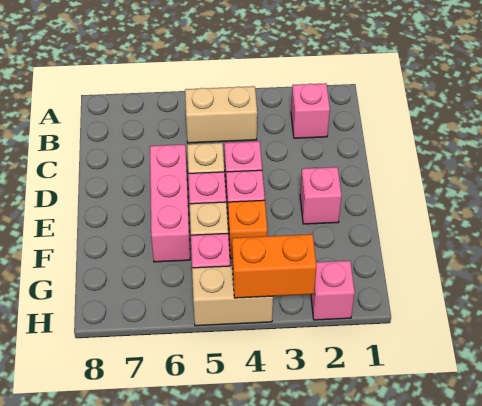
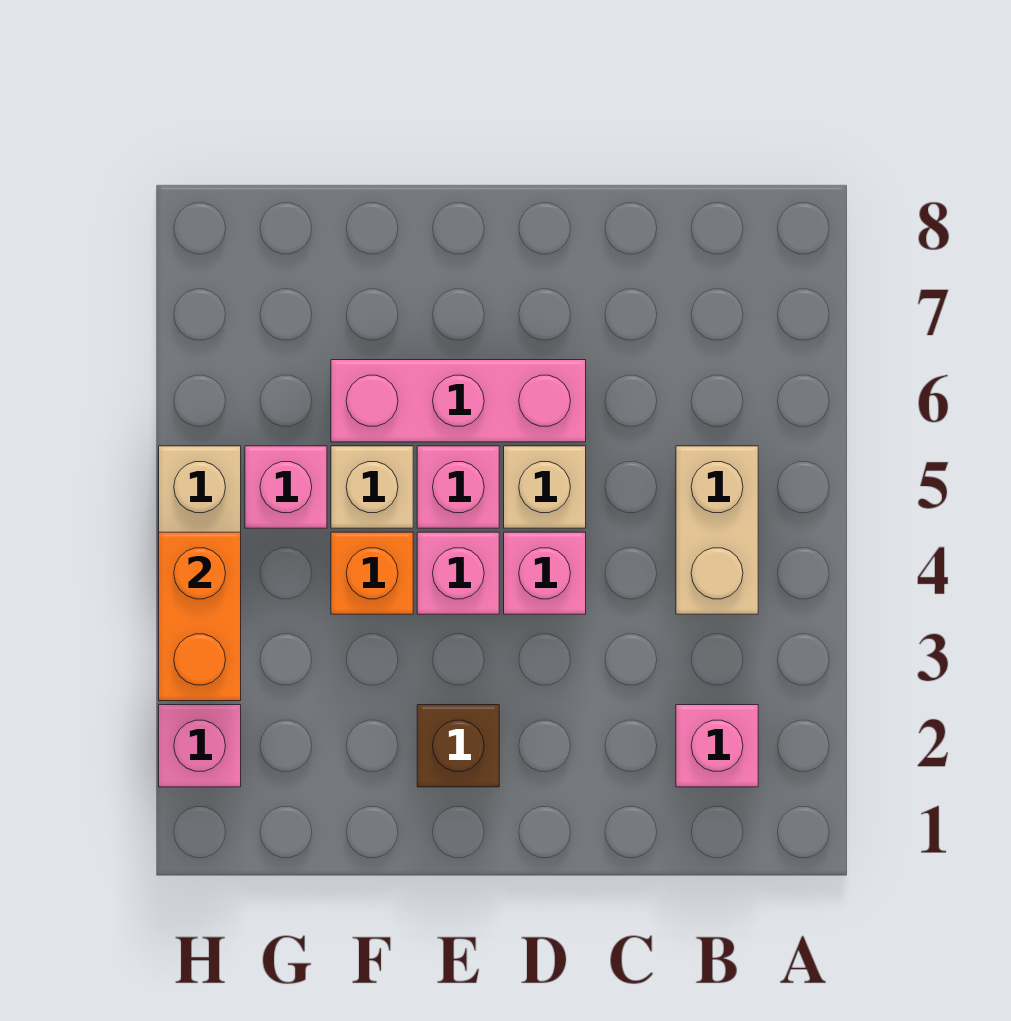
pink brick E2 level 1 -> brown brick E2 level 1

